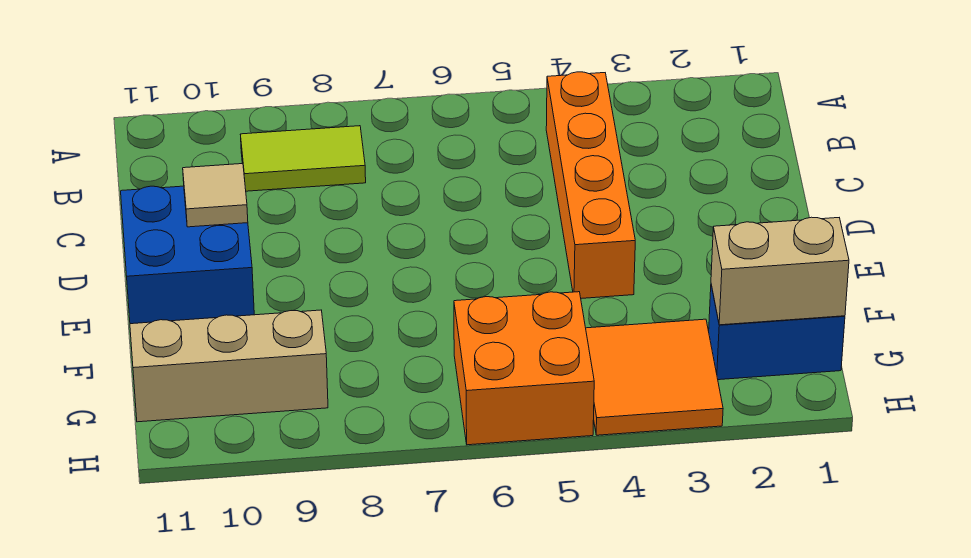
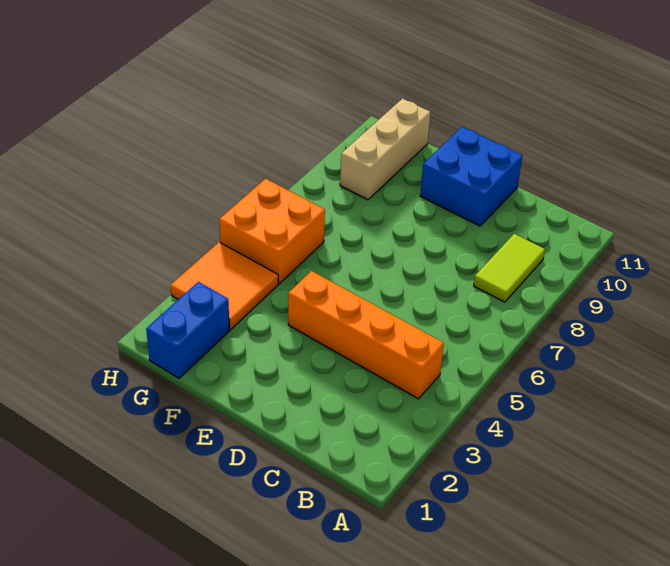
tan tile D10 level 2 -> none
tan brick G1:G2 level 2 -> none

